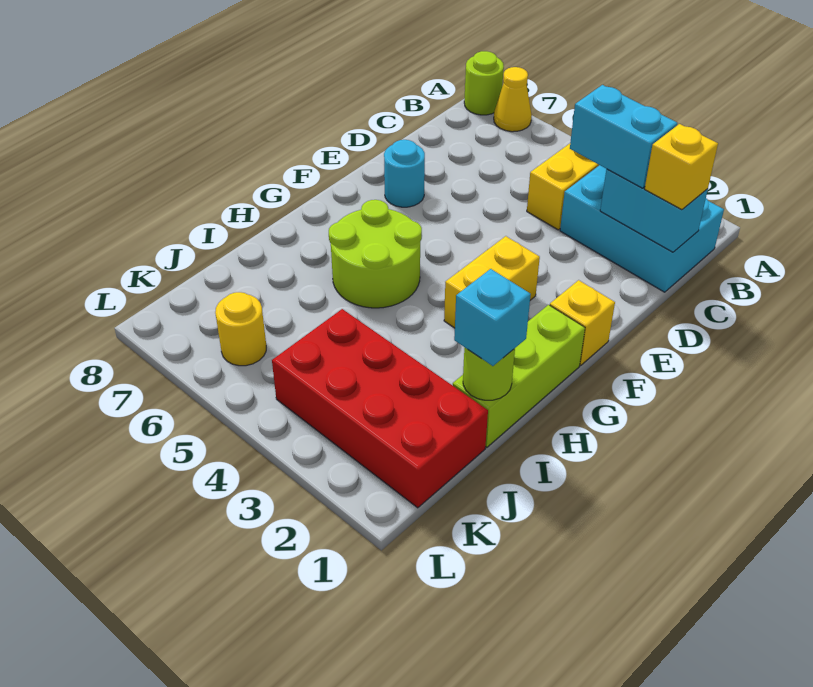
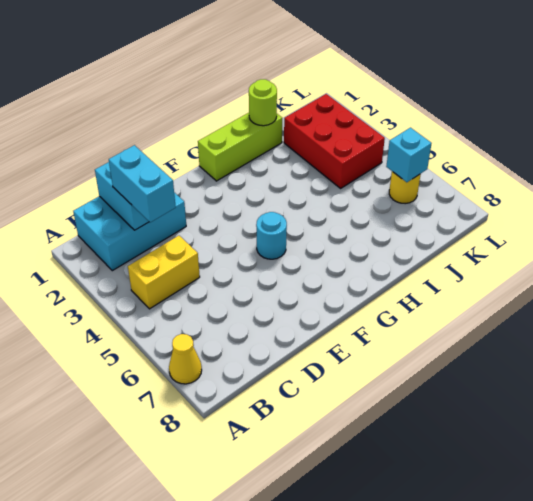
lime round brick A8 level 1 -> none
cyan brick B1:C3 level 1 -> cyan brick B1:D2 level 1
yellow brick C1 level 3 -> none
cyan round brick E7 level 1 -> cyan round brick F5 level 1
yellow brick F1 level 1 -> none
yellow brick F3:G3 level 1 -> none
lime round brick G5:H6 level 1 -> none
cyan brick I1 level 3 -> cyan brick K6 level 2
red brick J1:K4 level 1 -> red brick J2:K4 level 1

